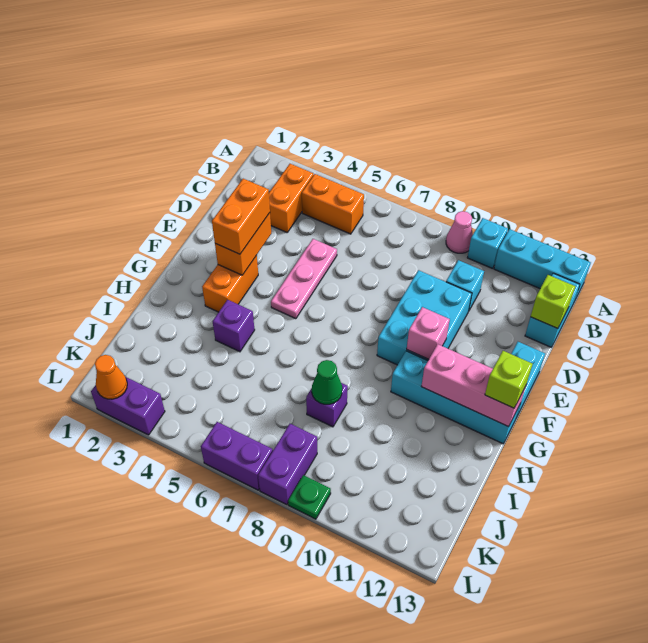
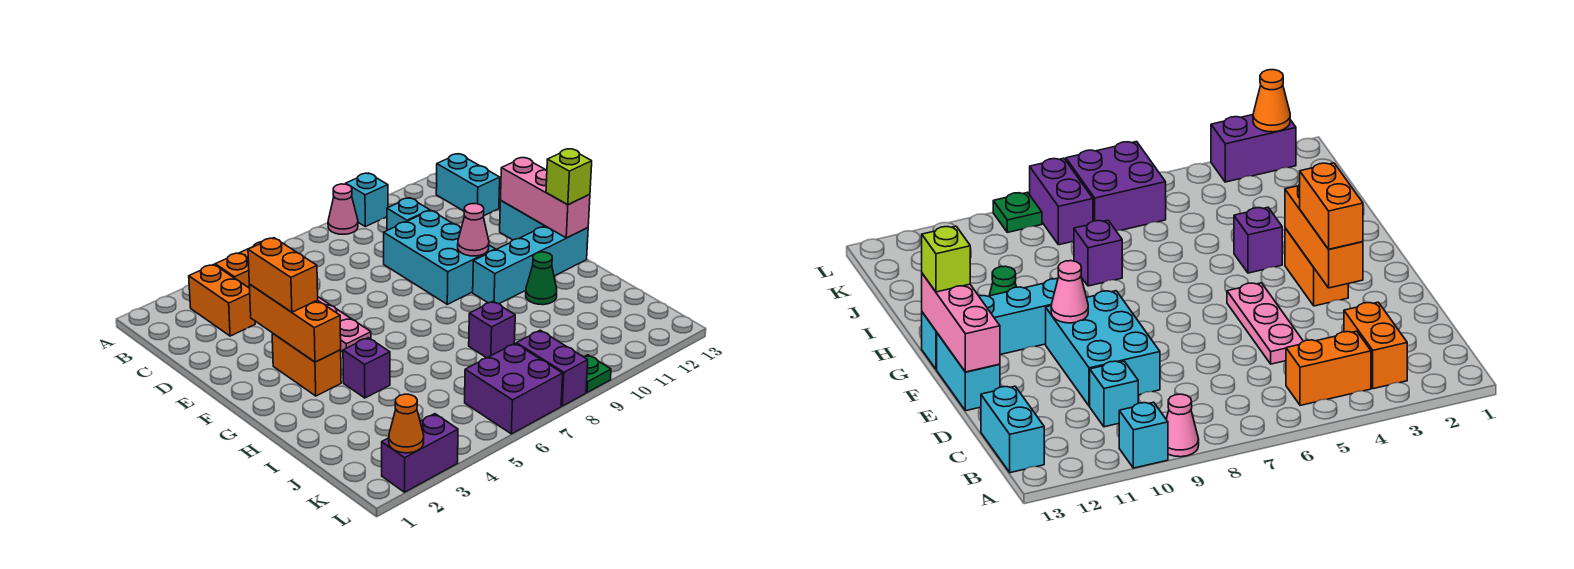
cyan brick A11:A13 level 1 -> none
lime brick C13 level 2 -> none
orange brick E3:F3 level 2 -> orange brick E3:G3 level 2
pink brick F10 level 2 -> pink cone F10 level 2
pink brick G11:G13 level 2 -> pink brick E13:G13 level 2
green cone I8 level 2 -> green cone H11 level 1
purple brick L6:L7 level 1 -> purple brick K6:L7 level 1

